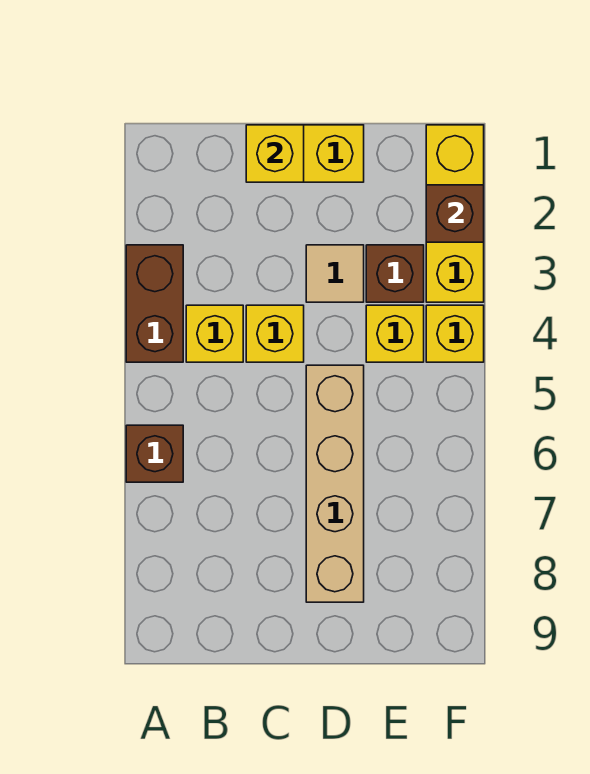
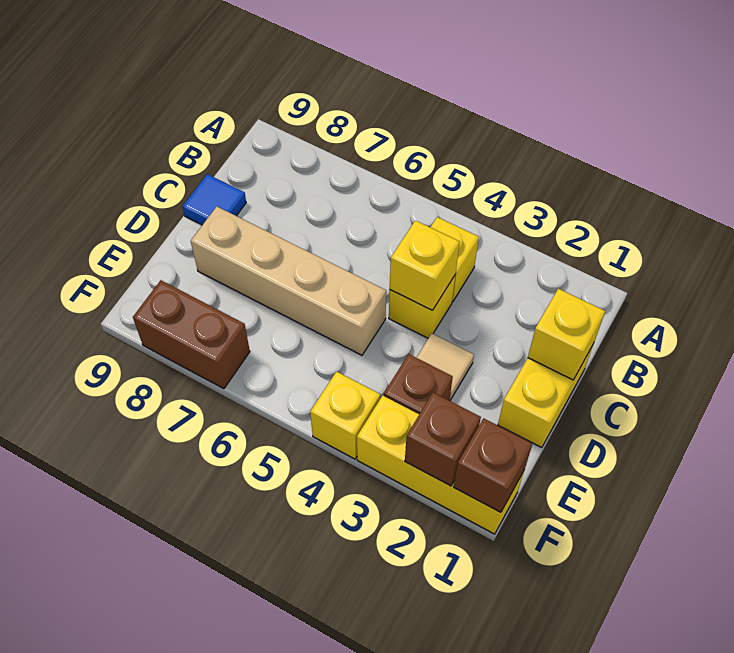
brown brick A3:A4 level 1 -> brown brick F7:F8 level 1
brown brick A6 level 1 -> brown brick F1 level 2
none -> blue tile C9 level 1
yellow brick E4 level 1 -> yellow brick C4 level 2

